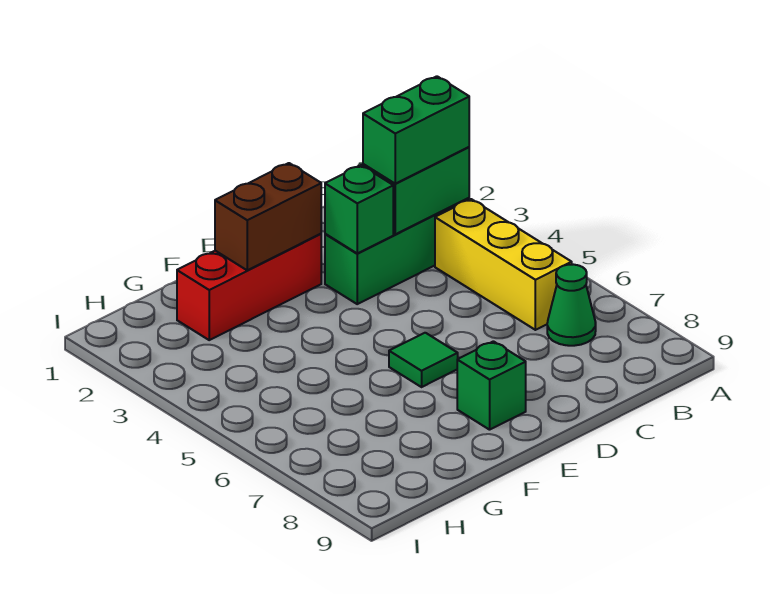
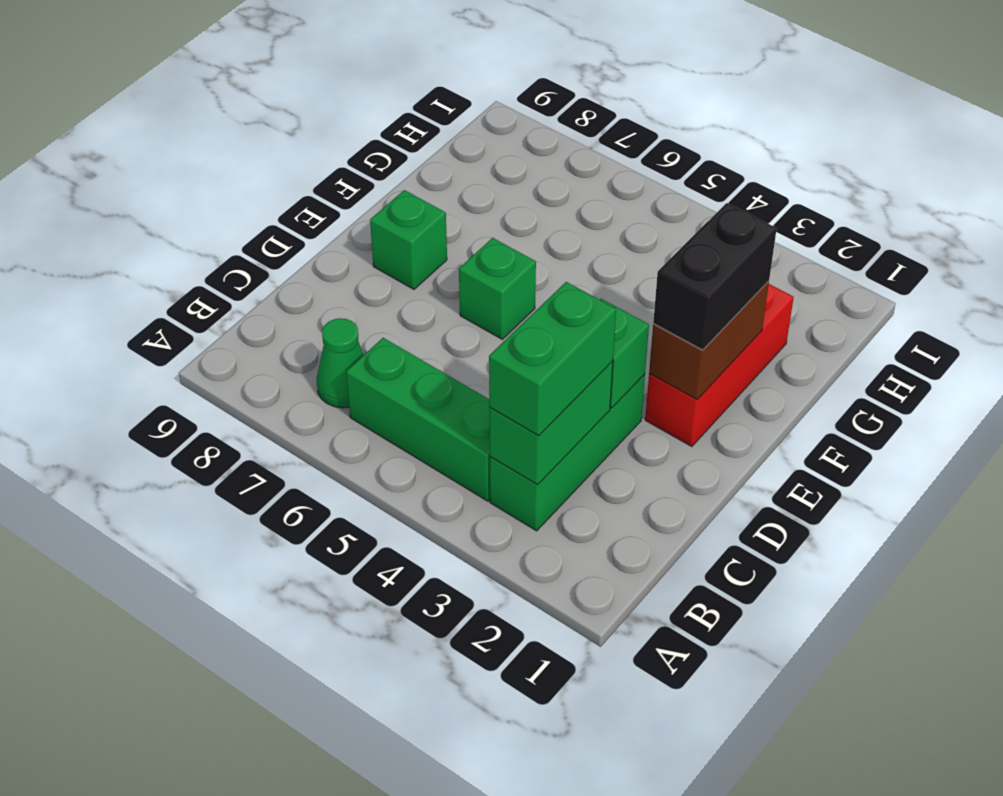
yellow brick B4:B6 level 1 -> green brick B4:B6 level 1
none -> black brick E2:F2 level 3
green tile E6 level 1 -> green brick E6 level 1

